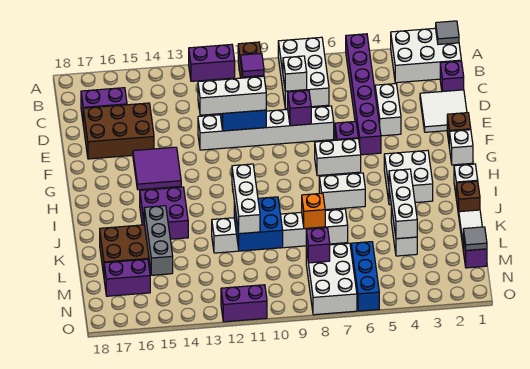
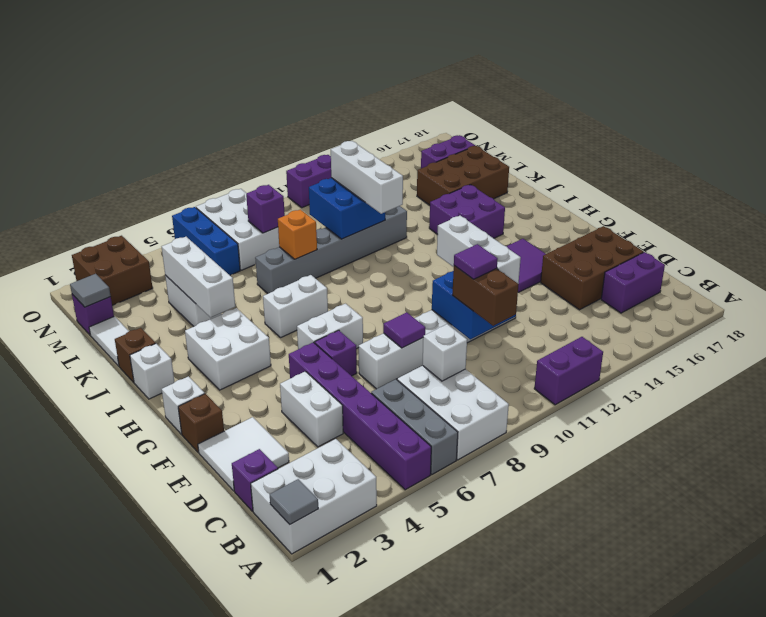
purple brick E8 level 2 -> purple tile E8 level 2
white brick E10:E12 level 3 -> white brick D11:F11 level 3
white brick K7:K12 level 1 -> grey brick K7:K12 level 1
grey brick K15:M15 level 2 -> grey brick A6:C6 level 1
none -> brown brick N2:O3 level 1

